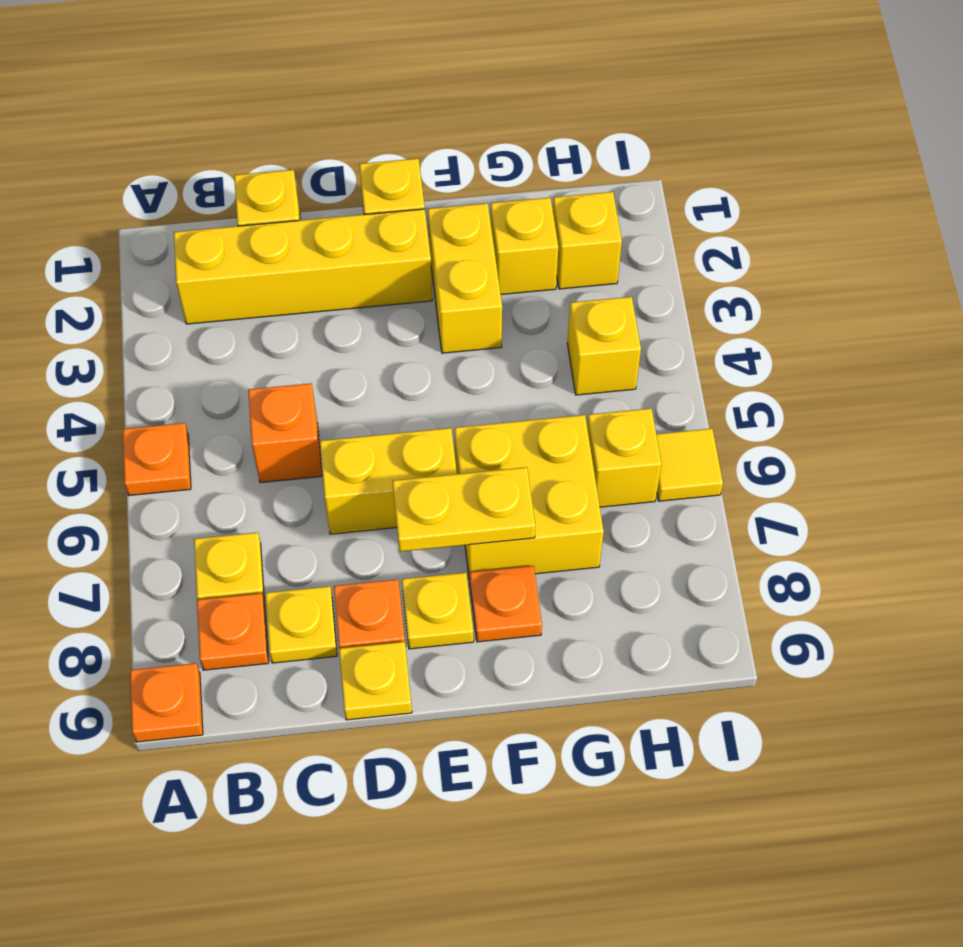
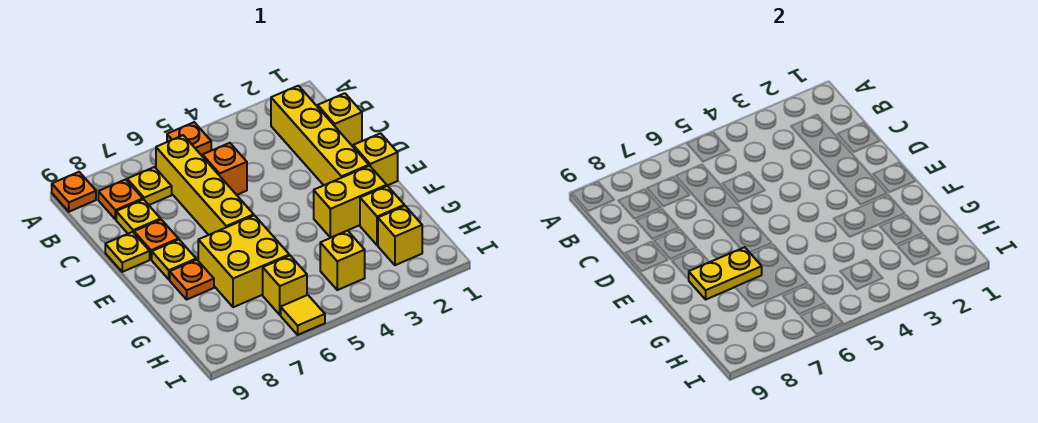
yellow brick D6:E6 level 1 -> yellow brick B6:E6 level 1
yellow plate E7:F7 level 2 -> yellow plate F7:F8 level 2

